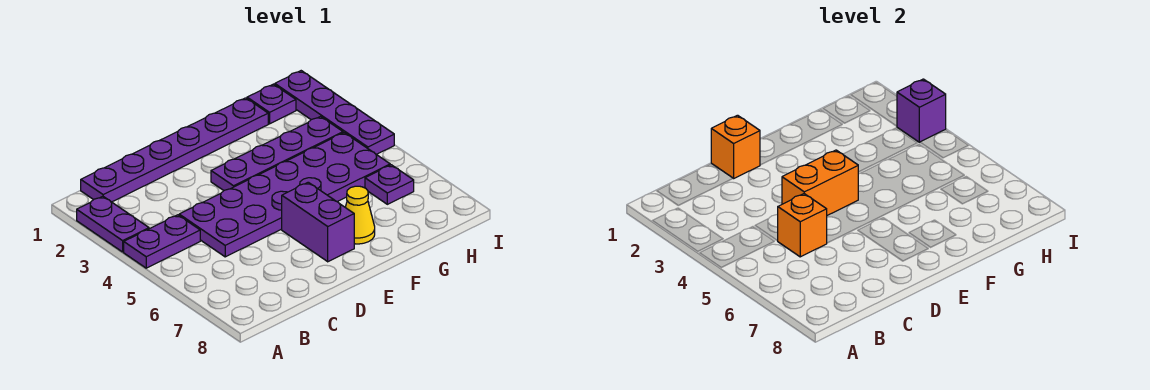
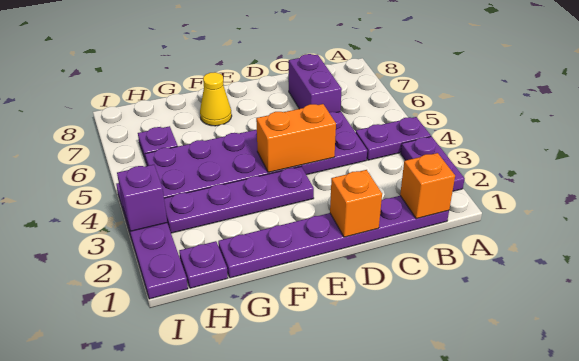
orange brick C5 level 2 -> orange brick B1 level 2
purple brick E6:E7 level 1 -> purple brick C6:C7 level 1

